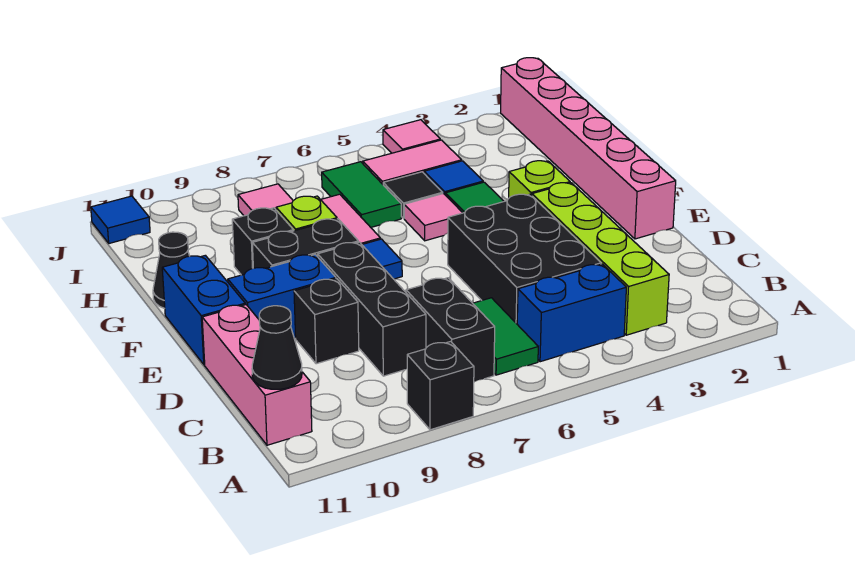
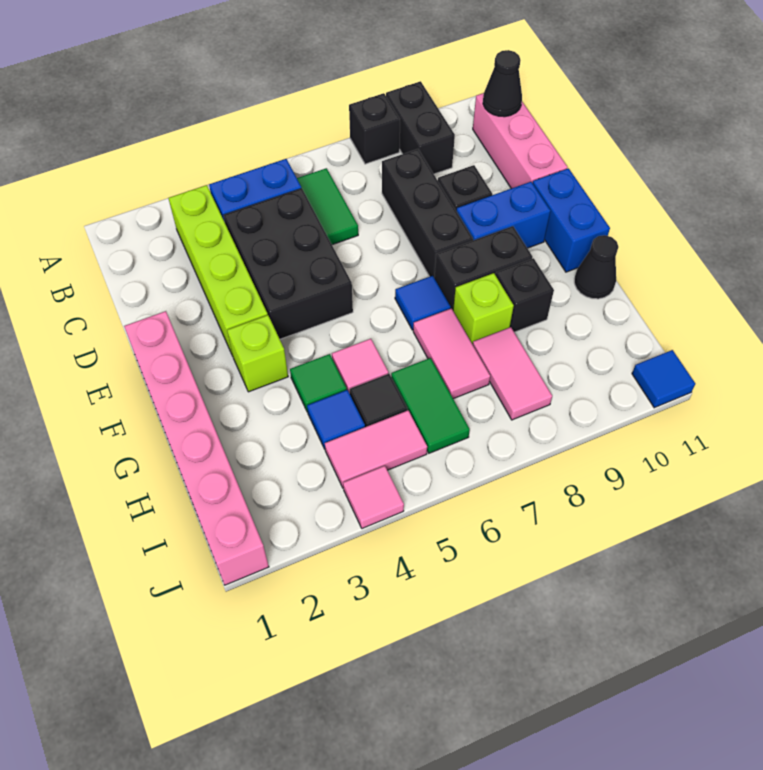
black brick B7:C7 level 1 -> black brick A9:B9 level 1

